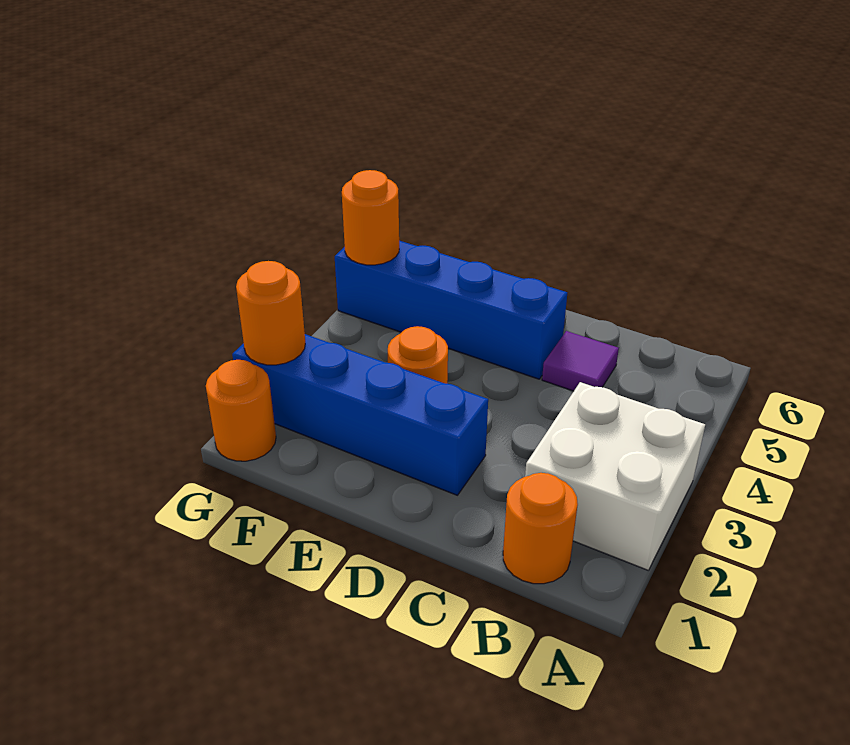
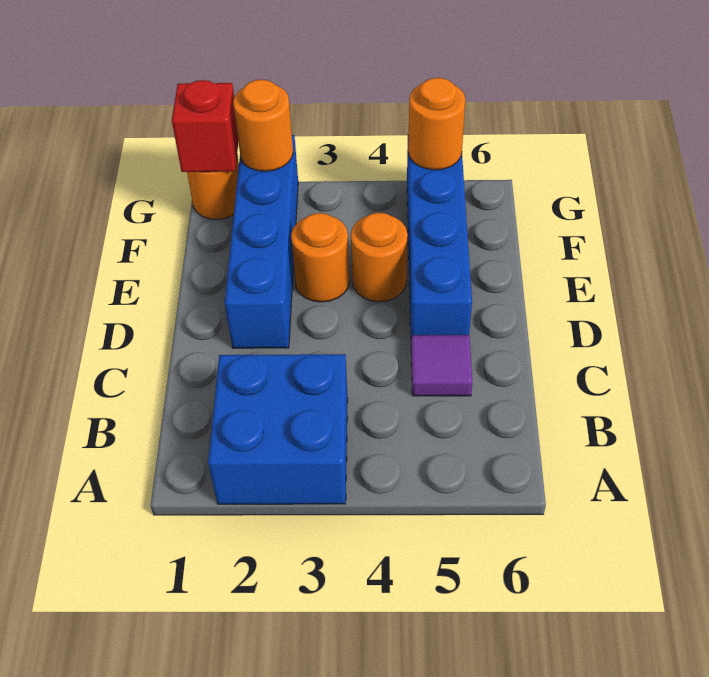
white brick A2:B3 level 1 -> blue brick A2:B3 level 1
orange round brick B1 level 1 -> orange round brick E4 level 1
none -> red brick G1 level 2

